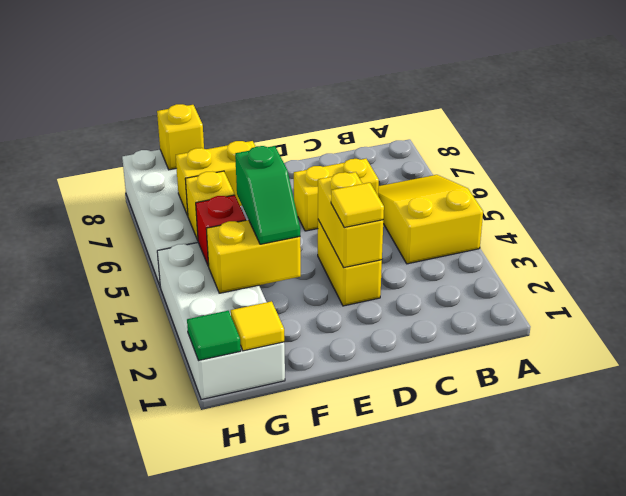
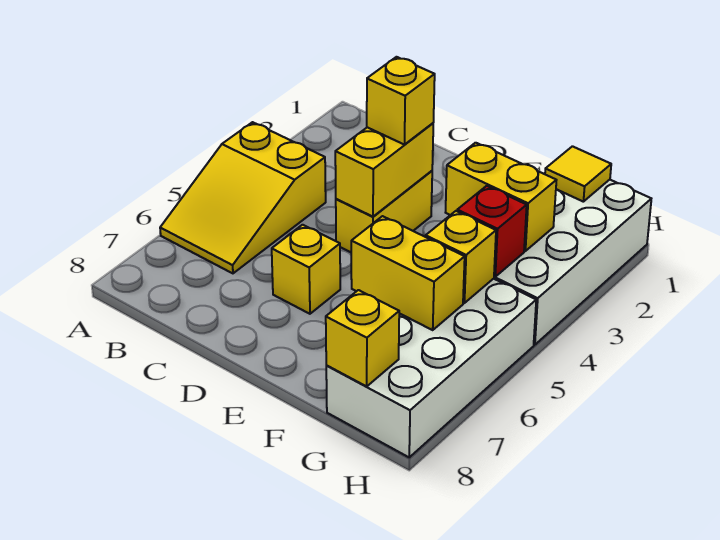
yellow brick C6:D6 level 1 -> yellow brick D6 level 1
yellow tile D3 level 3 -> yellow brick D3 level 3
green slope F3:F4 level 3 top 4 -> none
green tile H1 level 2 -> none

